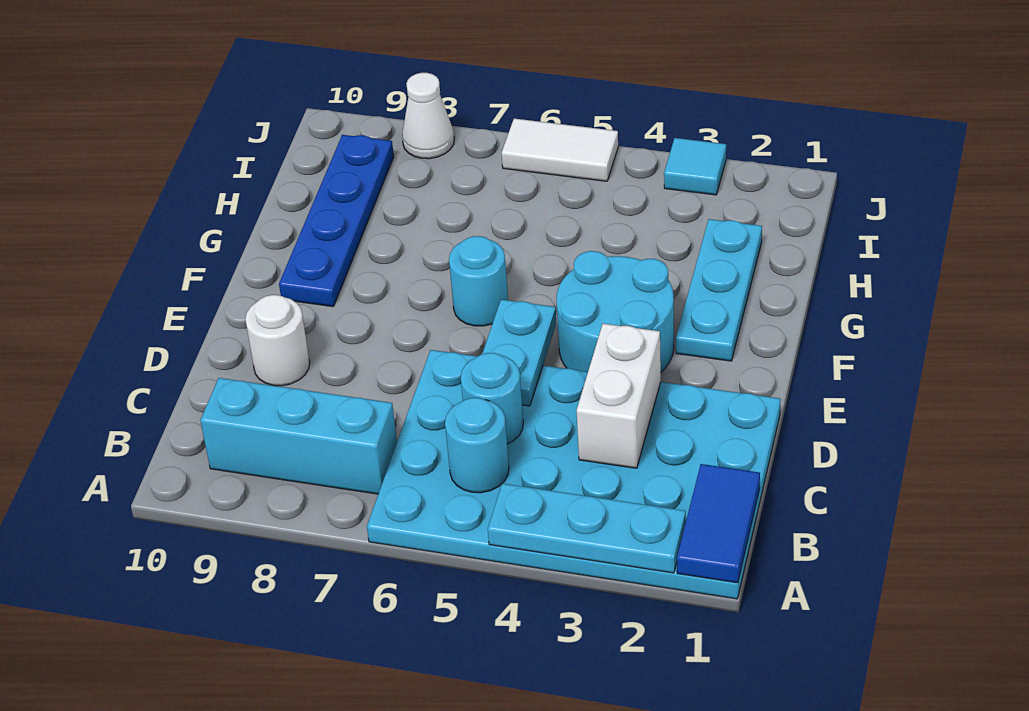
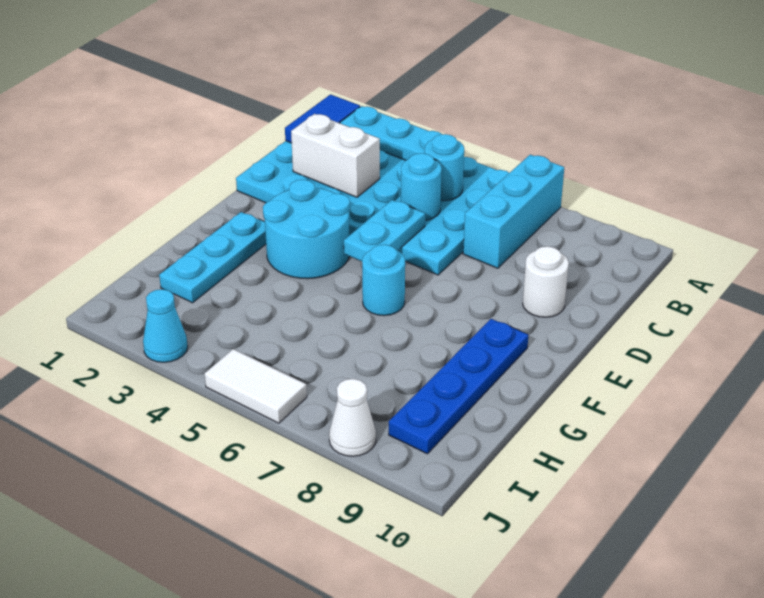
cyan brick B7:B9 level 1 -> cyan brick A7:C7 level 1
white brick C3:D3 level 2 -> white brick C2:C3 level 2
cyan tile J3 level 1 -> cyan cone J3 level 1

